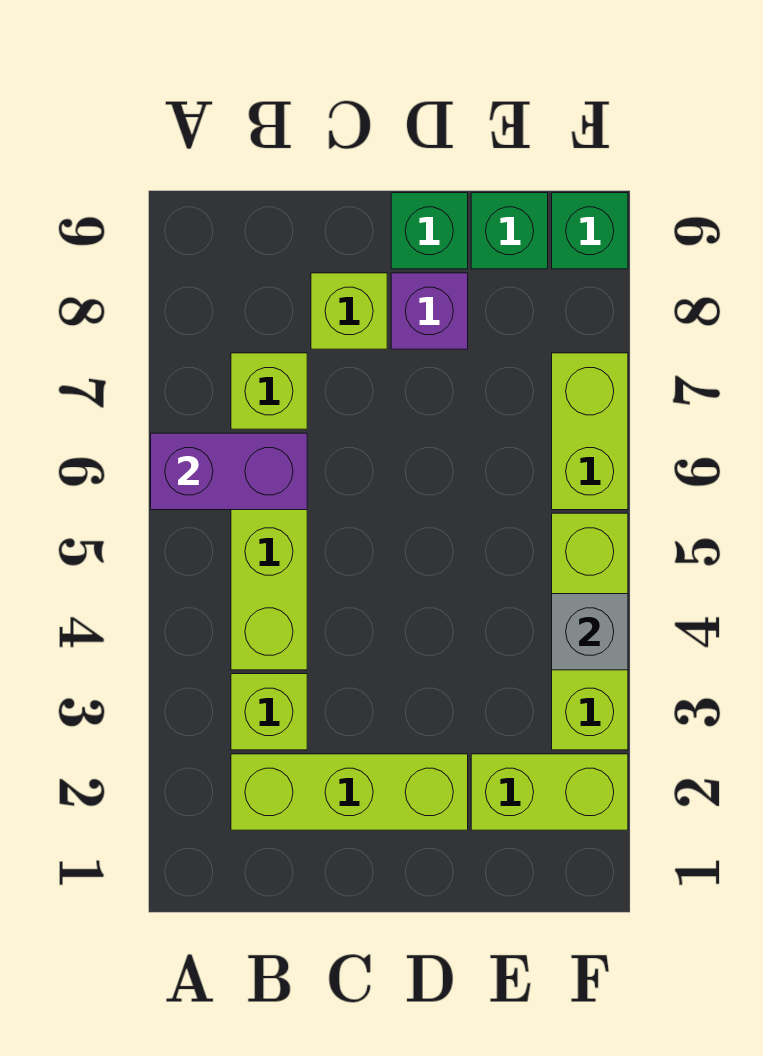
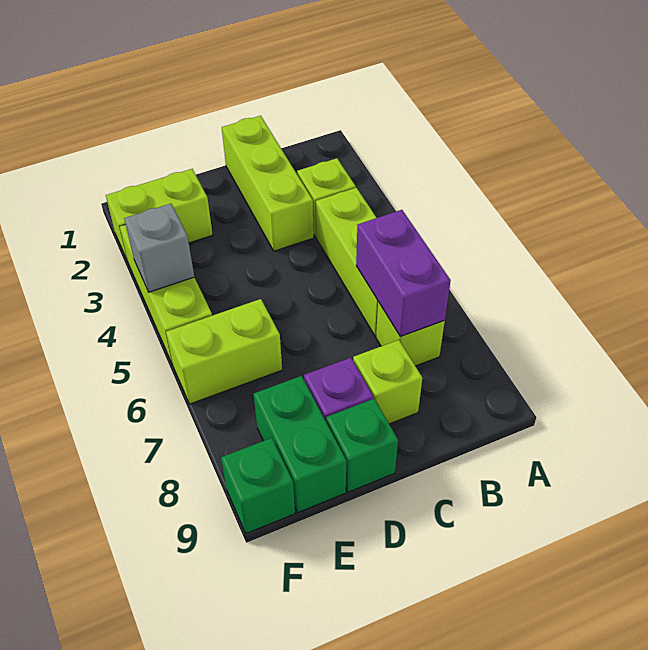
purple brick A6:B6 level 2 -> purple brick B6:B7 level 2
lime brick B2:D2 level 1 -> lime brick C1:C3 level 1
green brick E9 level 1 -> green brick E8:E9 level 1
lime brick F6:F7 level 1 -> lime brick E6:F6 level 1

